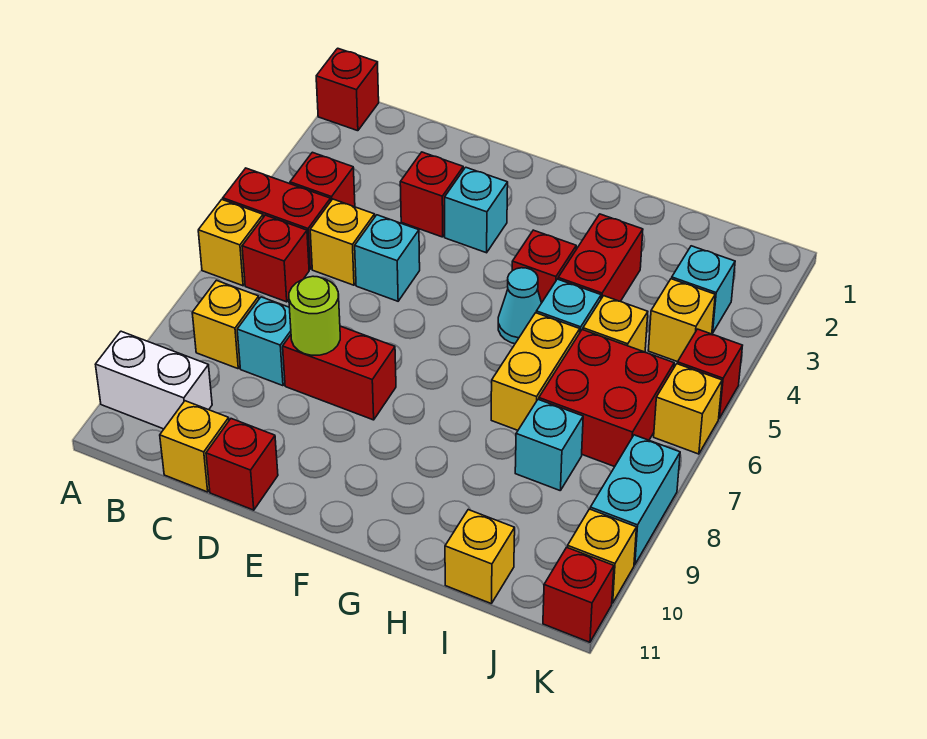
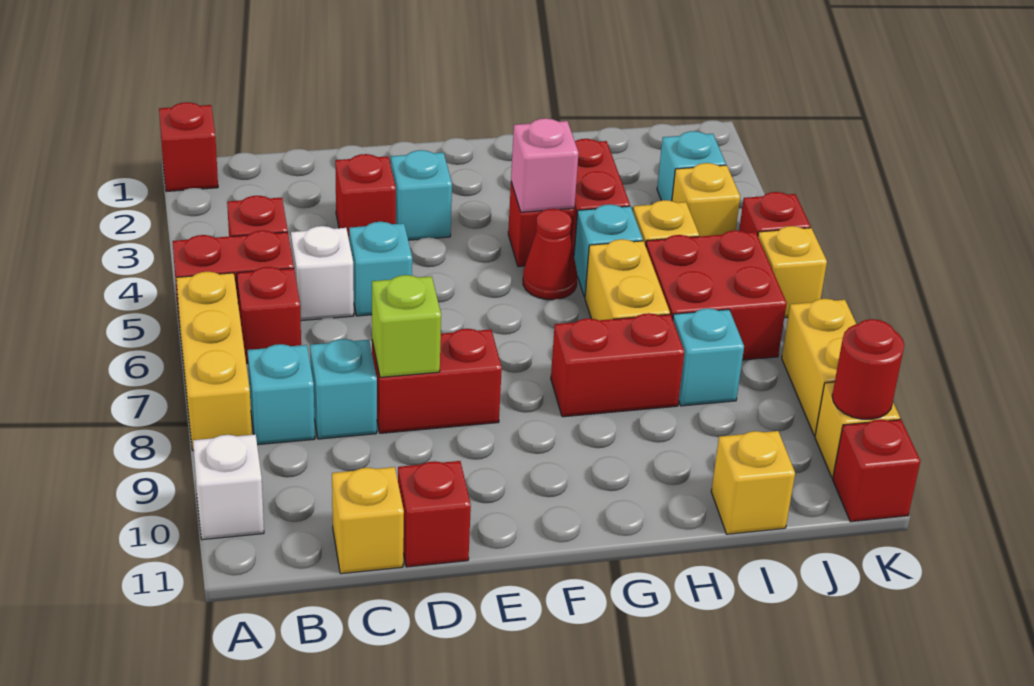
yellow brick A6 level 1 -> yellow brick A6:A8 level 1
white brick A10:B10 level 1 -> white brick A10 level 1
yellow brick B8 level 1 -> cyan brick B8 level 1
yellow brick C5 level 1 -> white brick C5 level 1
lime round brick D8 level 2 -> lime brick D8 level 2
none -> pink brick G4 level 2
cyan cone G5 level 1 -> red cone G5 level 1
none -> red brick G8:H8 level 1
cyan brick K8:K9 level 1 -> yellow brick K8:K9 level 1
none -> red round brick K10 level 2

